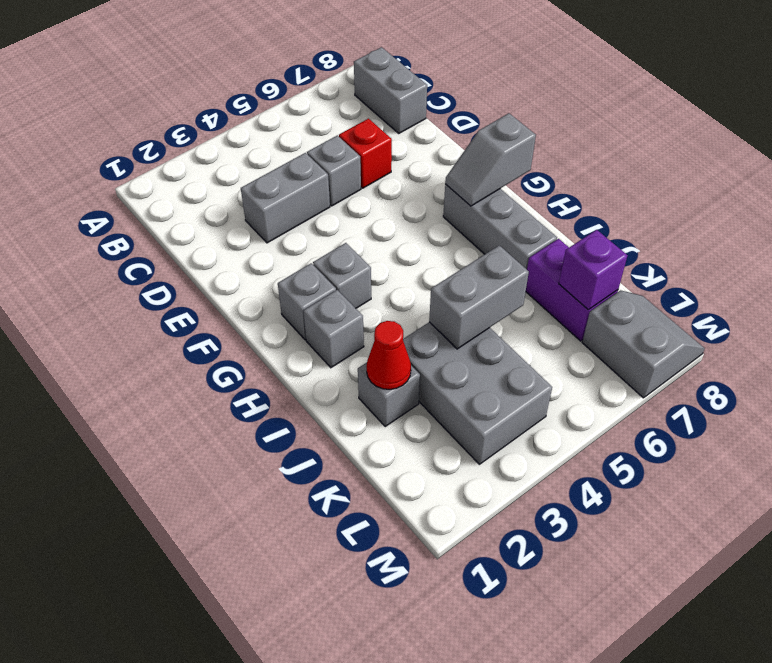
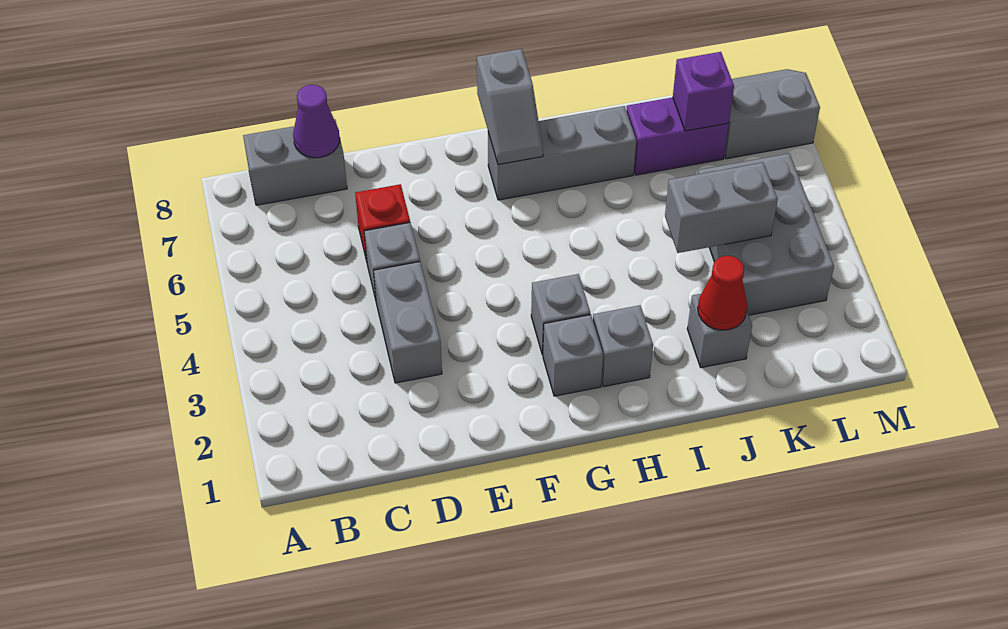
none -> purple cone C8 level 2
grey brick J3:L4 level 1 -> grey brick K3:L5 level 1
grey brick J4:J5 level 2 -> grey brick J4:K4 level 2

